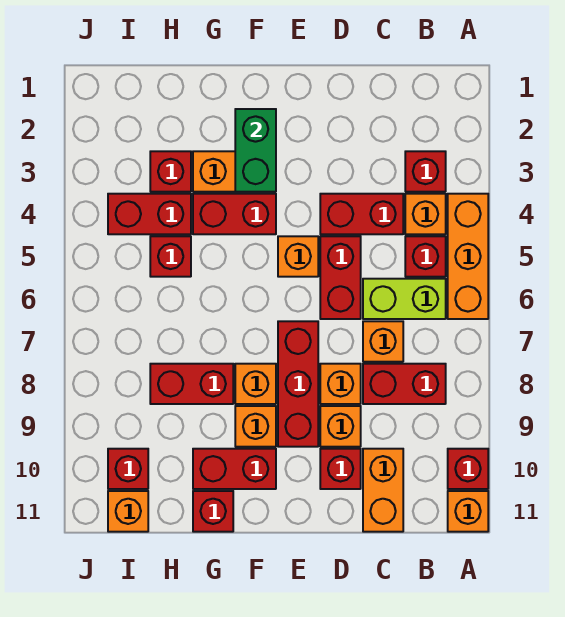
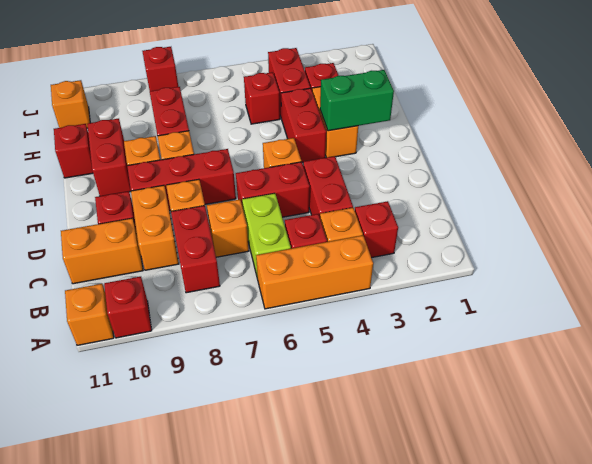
orange brick D9 level 1 -> orange brick C9:D9 level 1
red brick I10 level 1 -> red brick J8 level 1

